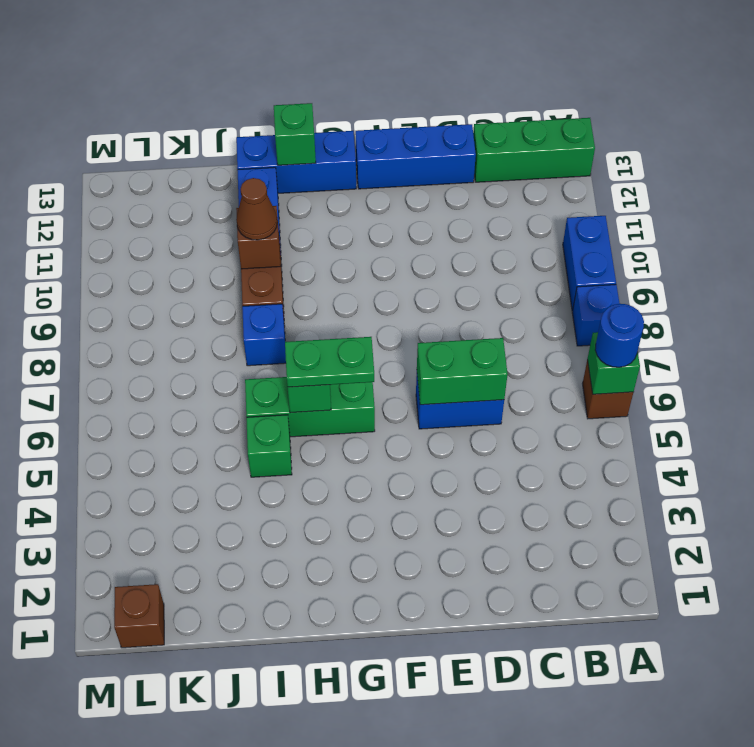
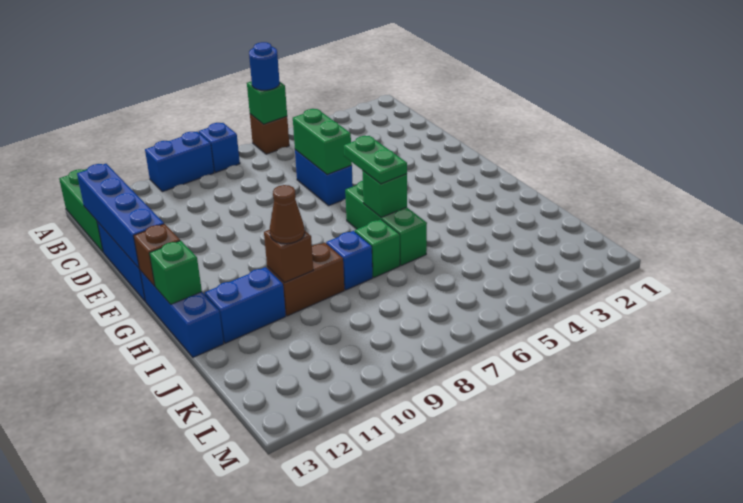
none -> blue brick C13:F13 level 2
green brick I5 level 1 -> green brick I7 level 1
brown brick L1 level 1 -> brown brick G13 level 2

